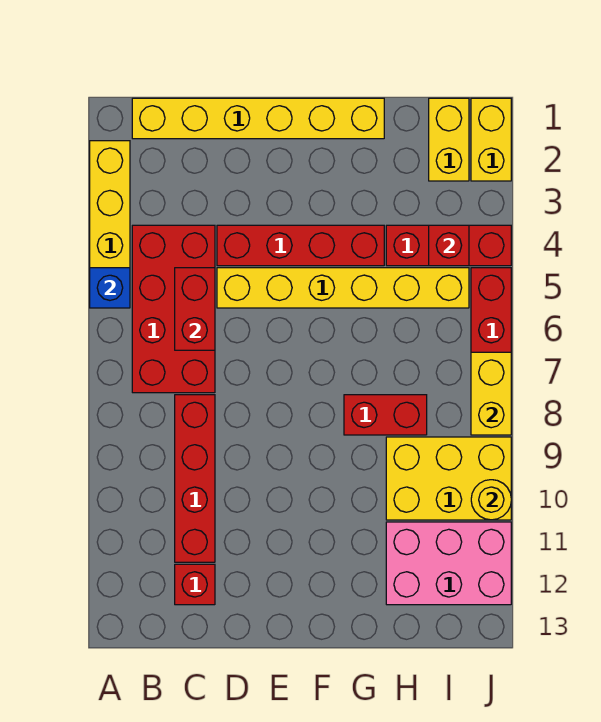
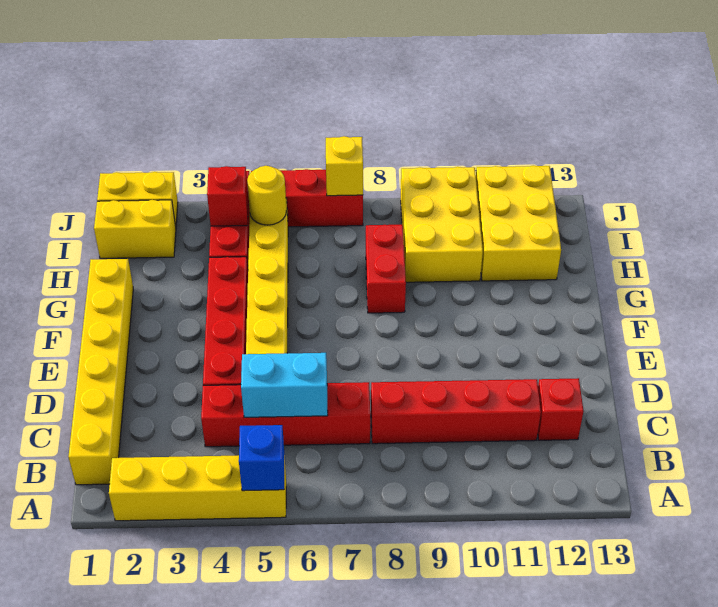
red brick B4:C7 level 1 -> red brick C4:C7 level 1
red brick C5:C6 level 2 -> cyan brick C5:C6 level 2
pink brick H11:J12 level 1 -> yellow brick H11:J12 level 1
yellow brick J7:J8 level 2 -> yellow brick J7 level 2
yellow round brick J10 level 2 -> yellow round brick I5 level 2

